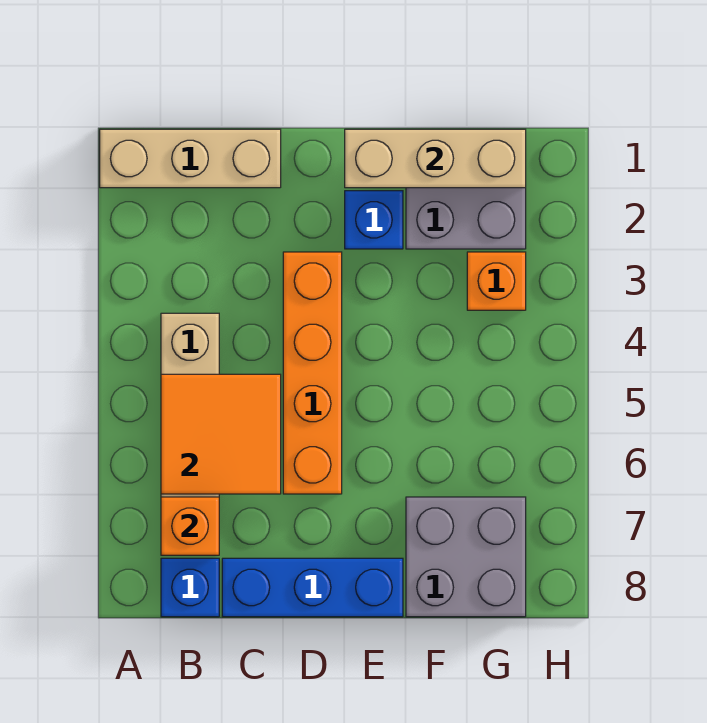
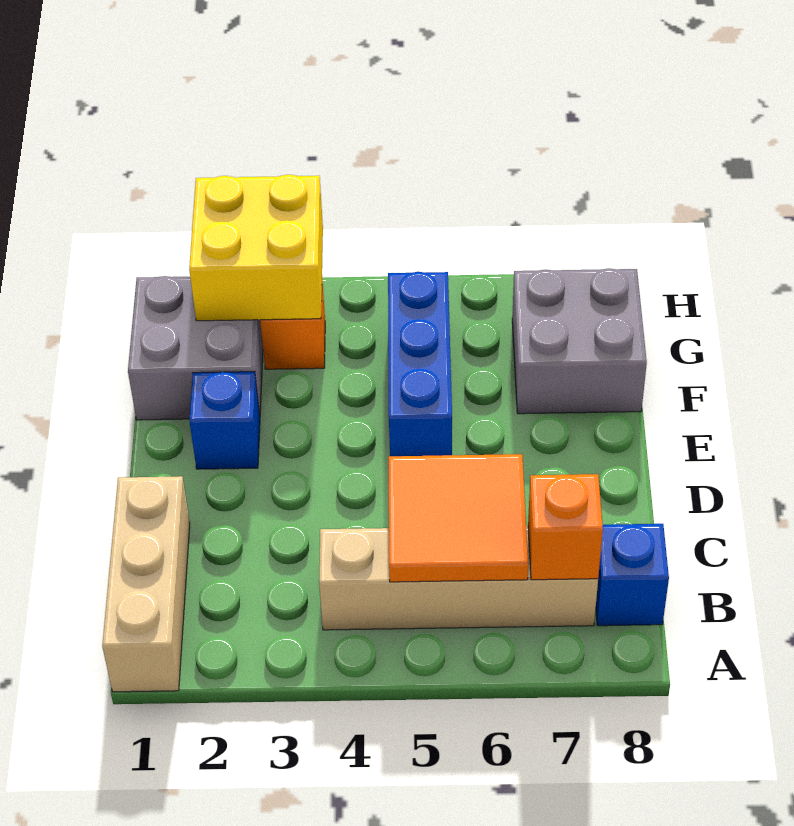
blue brick C8:E8 level 1 -> blue brick E5:G5 level 1
orange brick D3:D6 level 1 -> none
tan brick E1:G1 level 2 -> none
none -> yellow brick G2:H3 level 2

